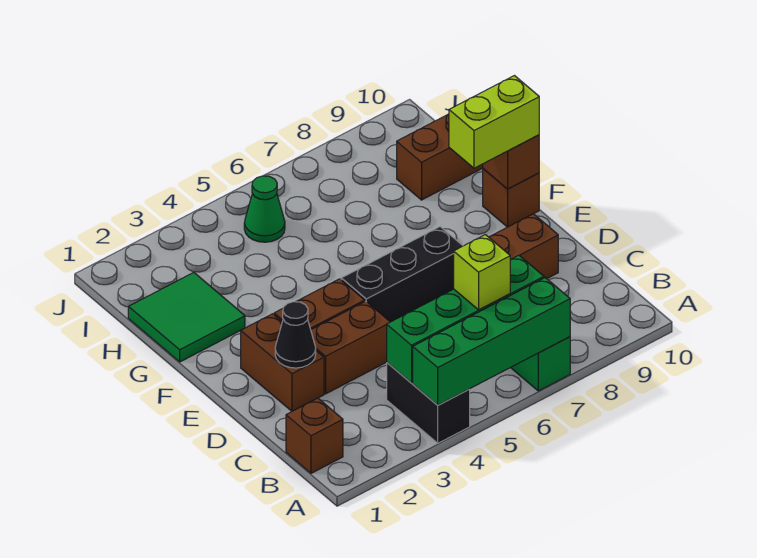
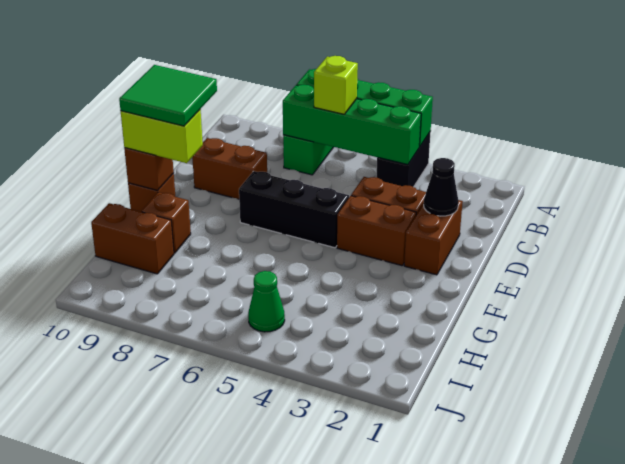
brown brick B1 level 1 -> brown brick G9 level 1
green tile G1:H2 level 1 -> green tile E9:F10 level 4

